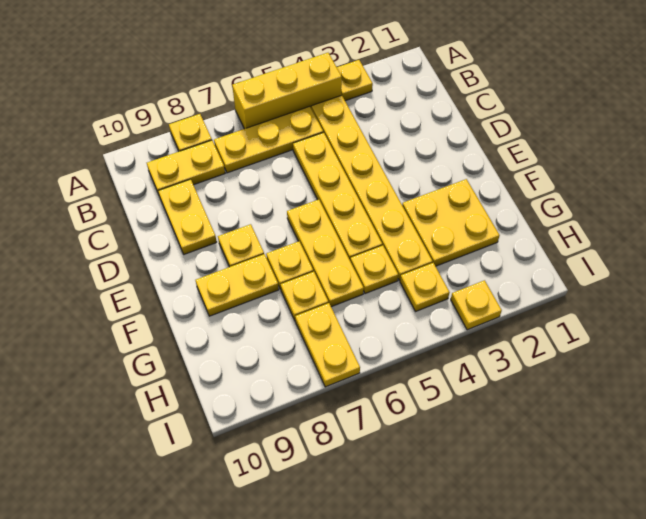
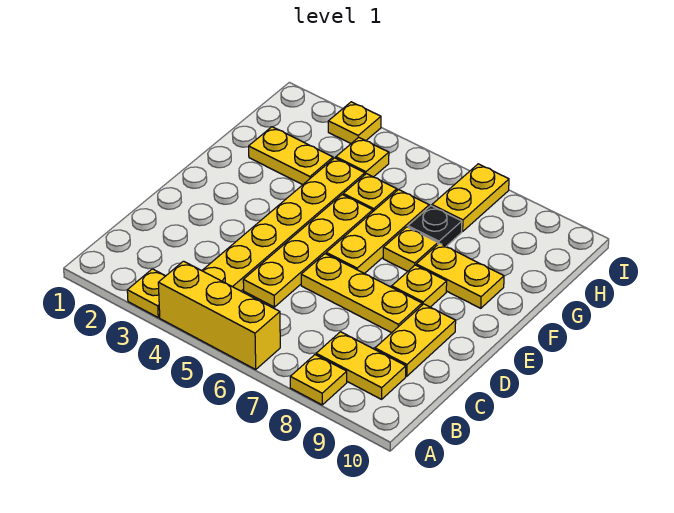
yellow plate B5:B7 level 1 -> yellow plate D6:D8 level 1
yellow plate F2:G3 level 1 -> yellow plate G2:G3 level 1
yellow plate G7 level 1 -> black plate G7 level 1

